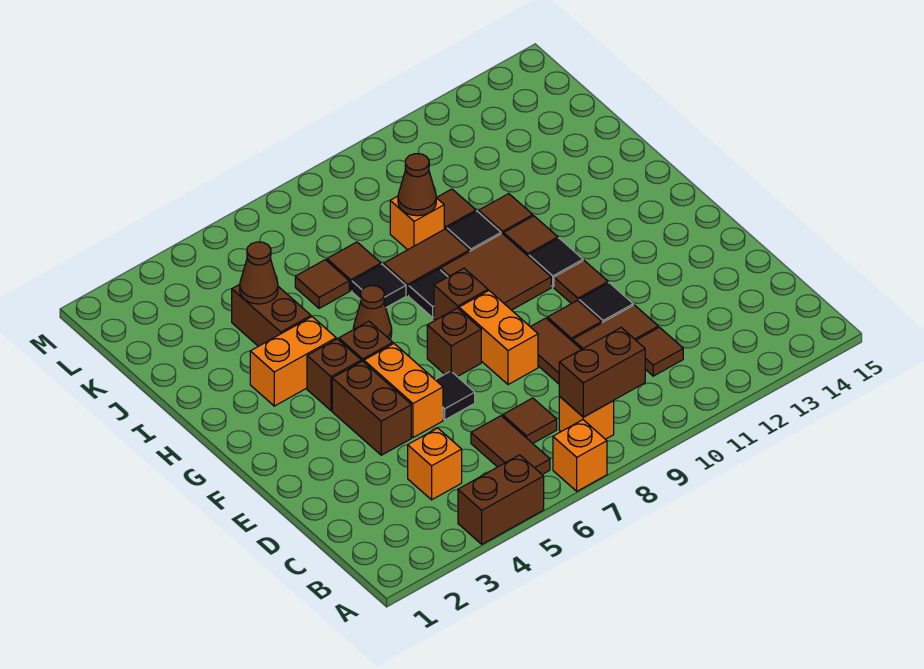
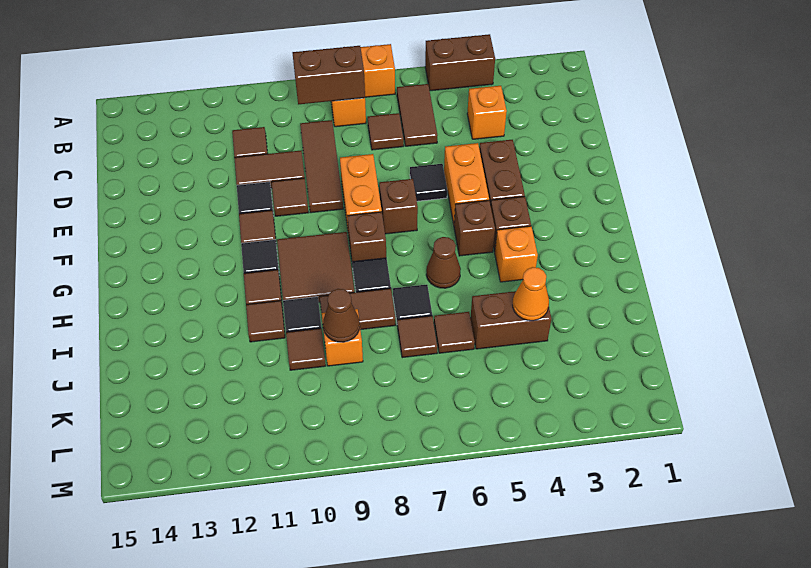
orange brick H3:H4 level 1 -> orange brick H4 level 1
brown brick I4:J4 level 1 -> brown brick J4:J5 level 1
brown cone J4 level 2 -> orange cone J4 level 2

